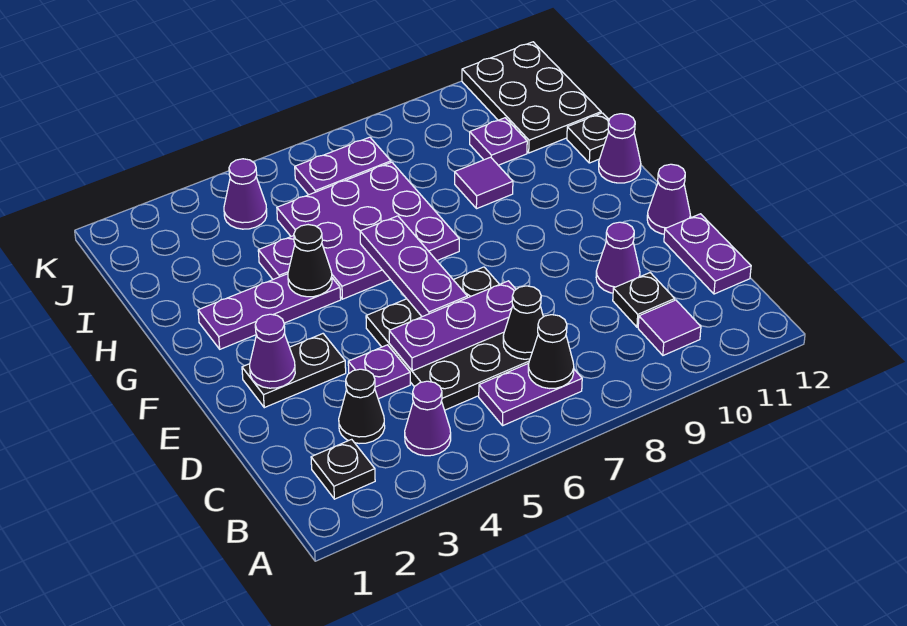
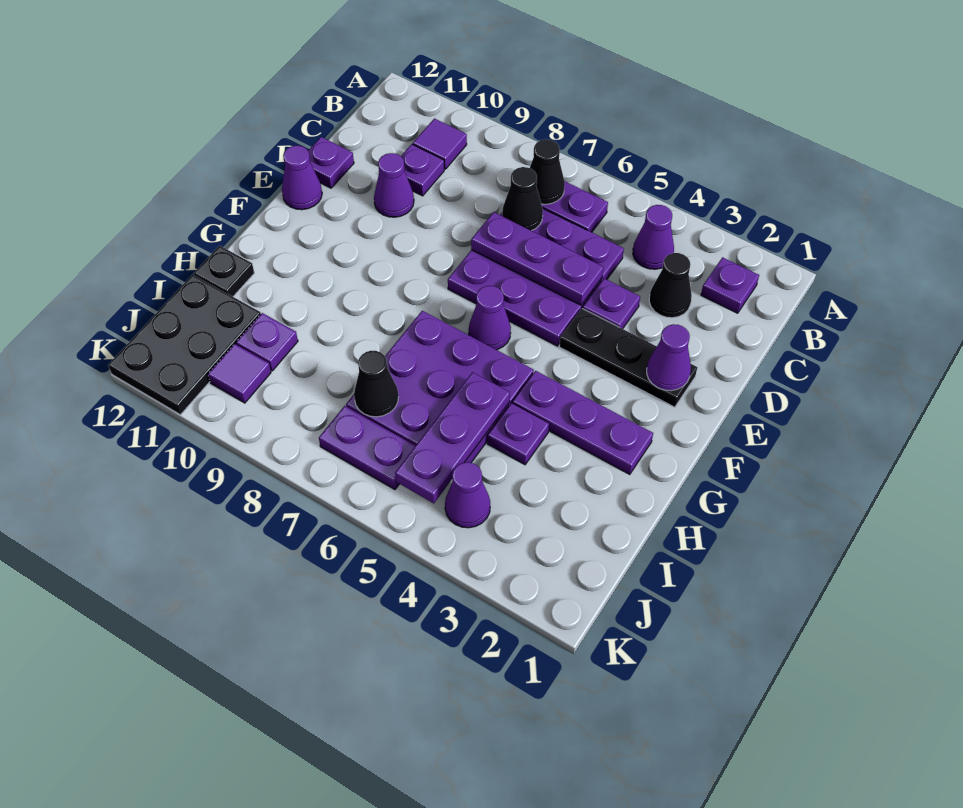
black plate B2 level 1 -> purple plate B2 level 1
black plate C5:E7 level 1 -> purple plate C5:E7 level 1
black plate C10 level 1 -> purple plate C10 level 1
purple plate C12:D12 level 1 -> purple plate D12 level 1
black plate E2:E3 level 1 -> black plate E2:E4 level 1
purple plate E6:G6 level 2 -> purple plate H5:J5 level 2
black cone G4 level 2 -> black cone I7 level 2
purple cone G12 level 1 -> purple cone F6 level 1
purple tile H9 level 1 -> purple tile J10 level 1

